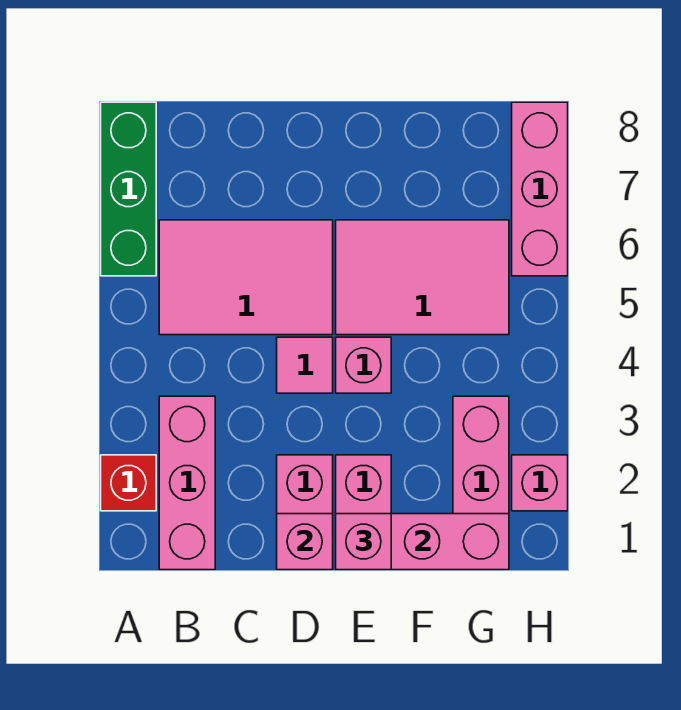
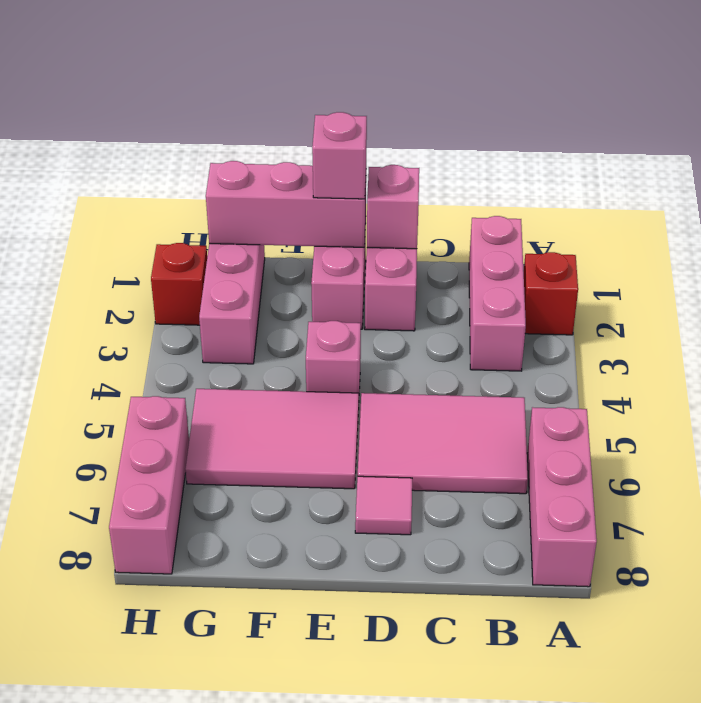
green brick A6:A8 level 1 -> pink brick A6:A8 level 1
pink tile D4 level 1 -> pink tile D7 level 1
pink brick H2 level 1 -> red brick H2 level 1

